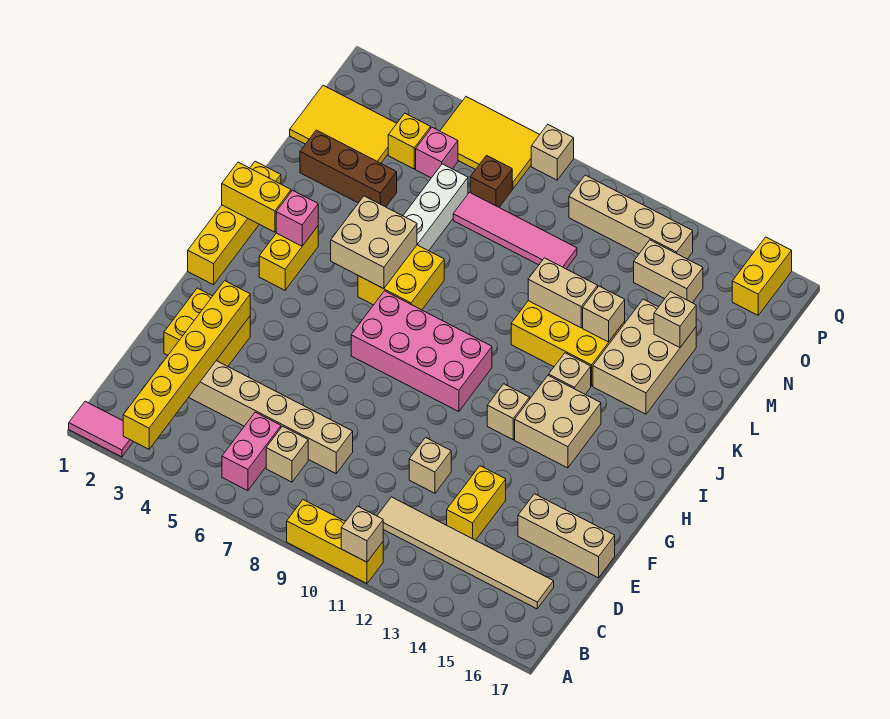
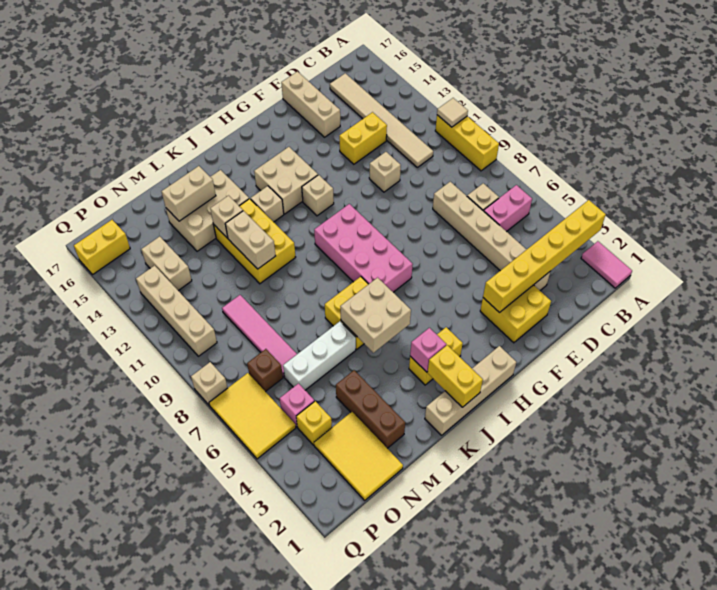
tan brick A11 level 2 -> tan tile A11 level 2
yellow brick H1:K1 level 1 -> tan brick H1:K1 level 1
tan brick M15 level 2 -> tan brick L15:M15 level 2

